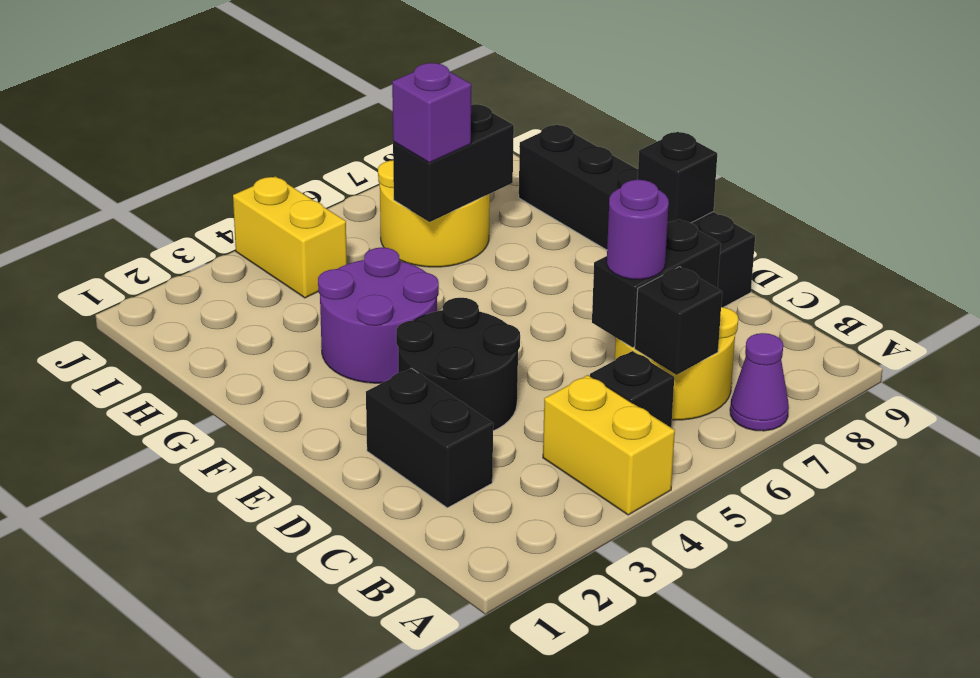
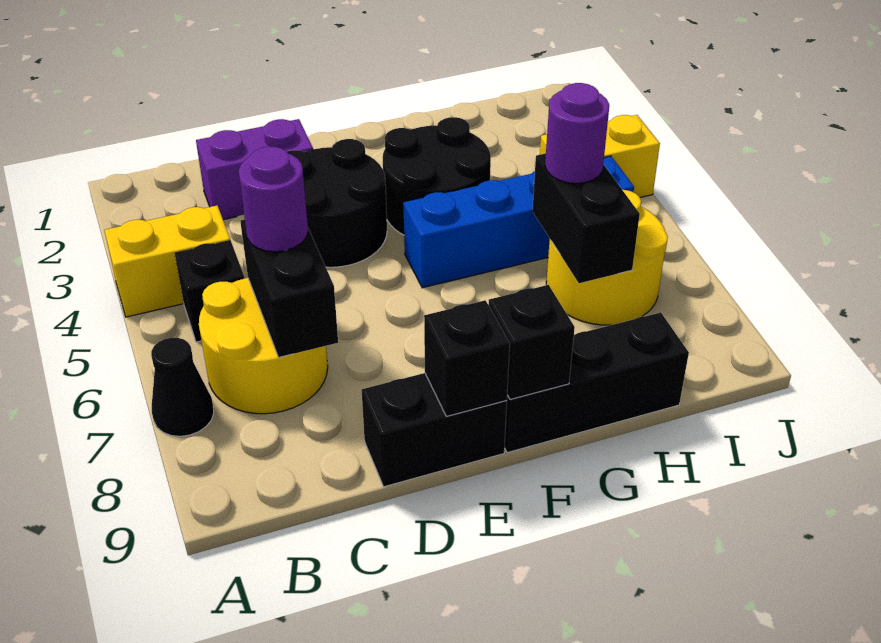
purple cone A7 level 1 -> black cone A7 level 1
black brick B6 level 2 -> black brick F9 level 2
black brick C2:D2 level 1 -> purple brick C2:D2 level 1
purple round brick F3:G4 level 1 -> black round brick F3:G4 level 1
none -> blue brick F5:I5 level 1
purple brick H6 level 3 -> purple round brick H6 level 3

